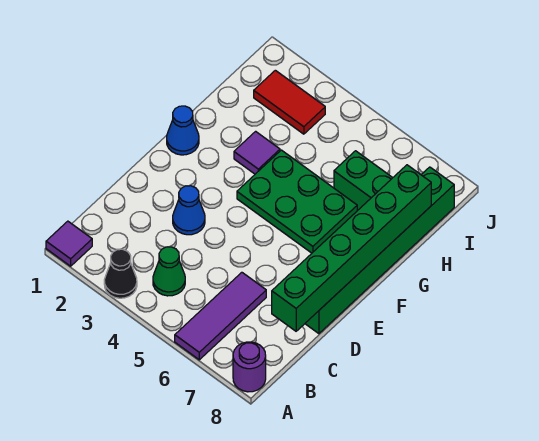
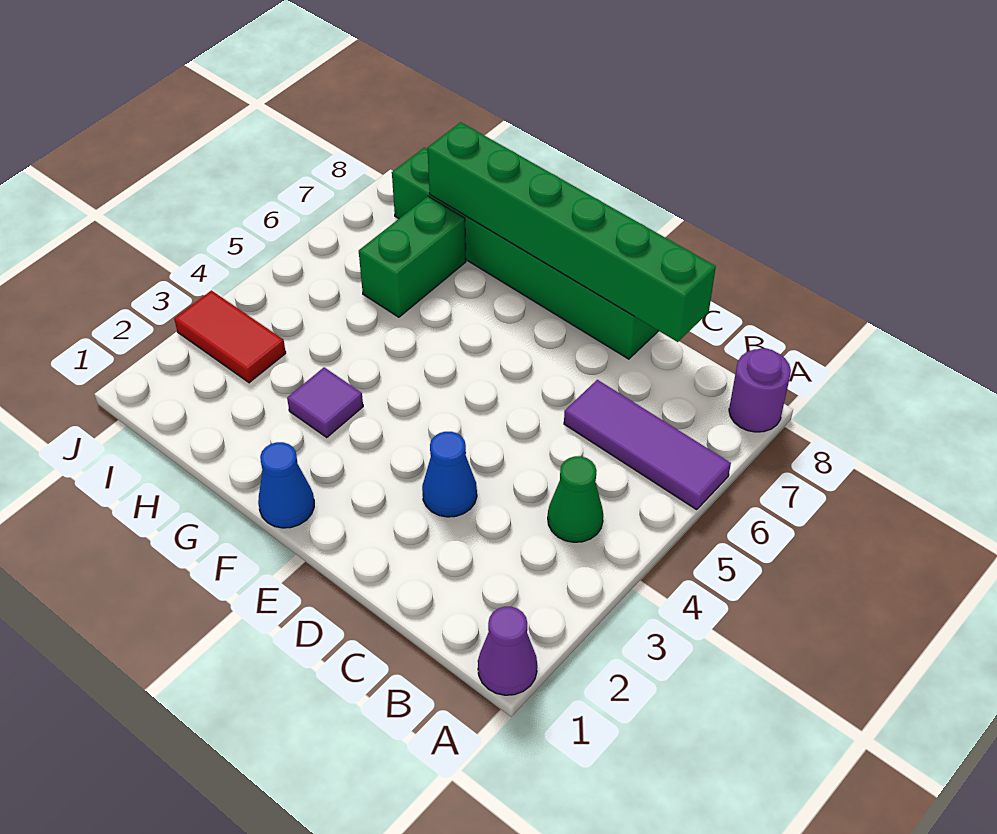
purple tile A1 level 1 -> purple cone A1 level 1
black cone A3 level 1 -> none
green plate F4:G6 level 1 -> none
red tile I2:I3 level 1 -> red tile I3:J3 level 1

